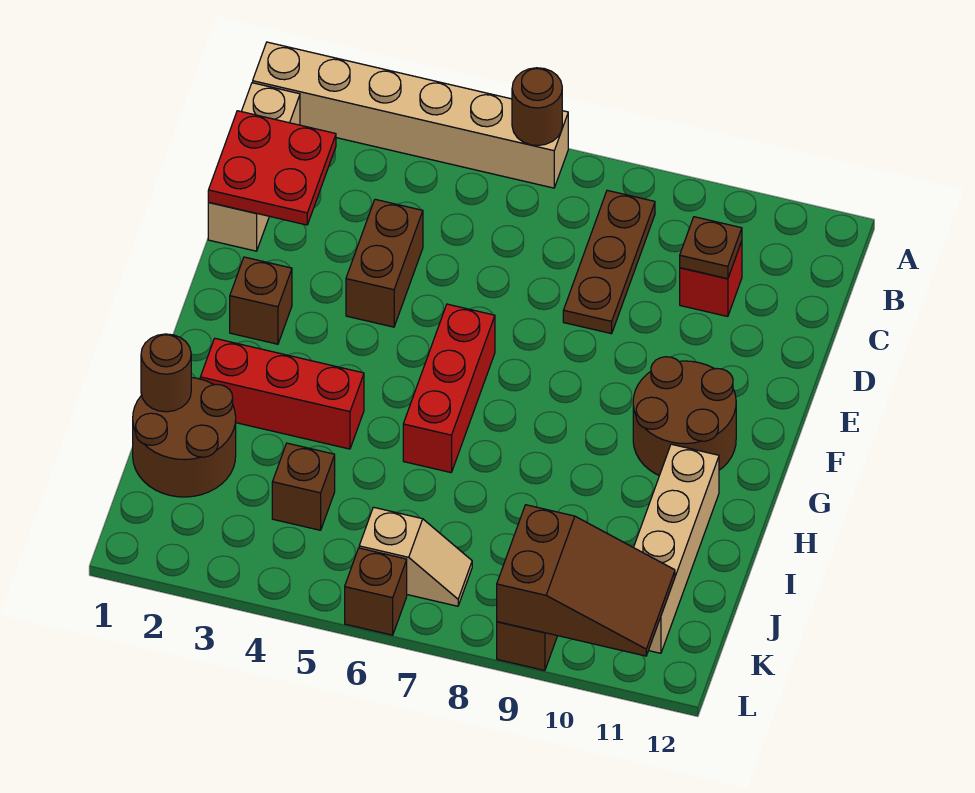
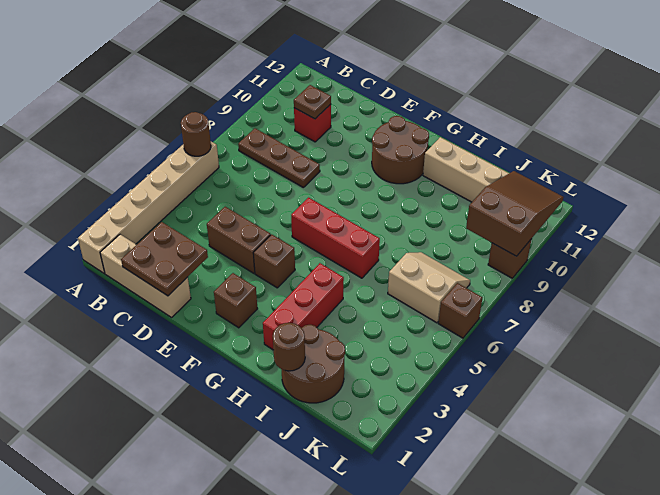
red plate C1:D2 level 2 -> brown plate C1:D2 level 2
brown brick J4 level 1 -> brown brick F4 level 1
tan slope K6:K7 level 1 top 6 -> tan slope J6:K7 level 1 top 6

